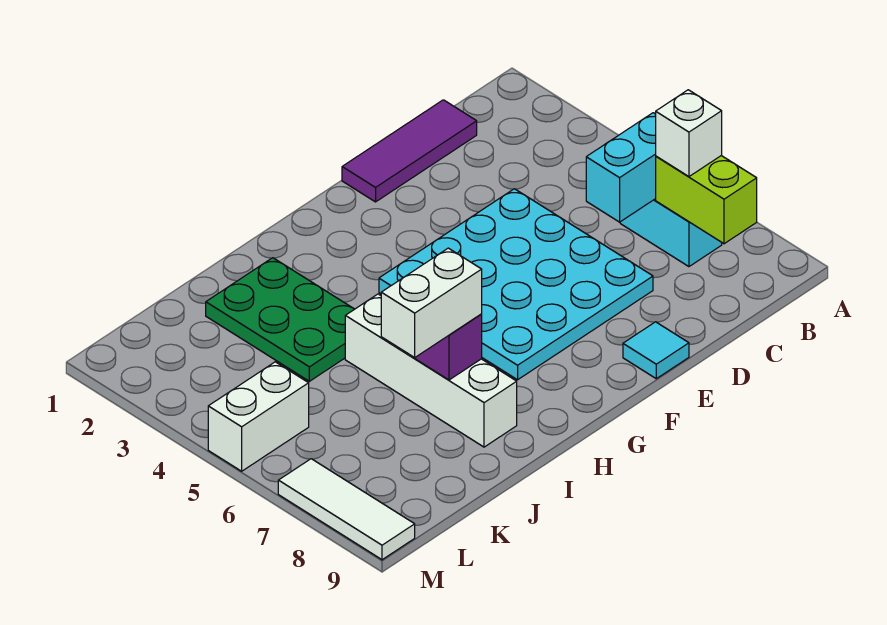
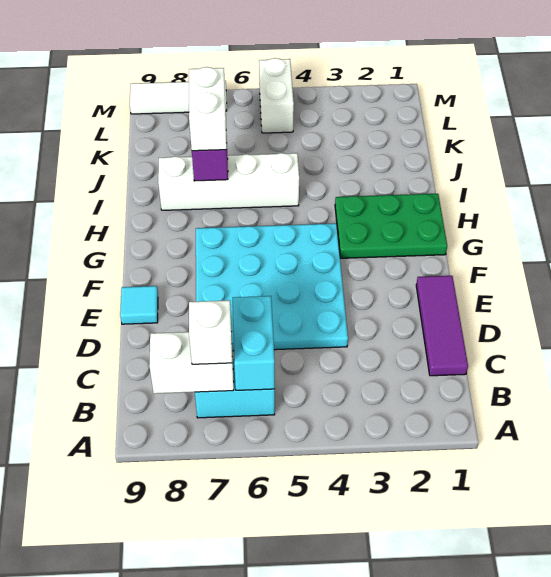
lime brick B7:B8 level 2 -> white brick B7:B8 level 2
green plate I2:J4 level 1 -> green plate G1:H3 level 1

